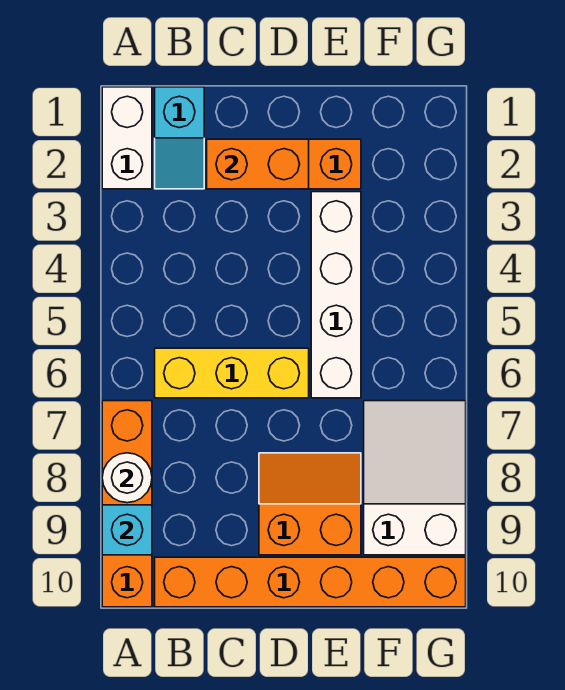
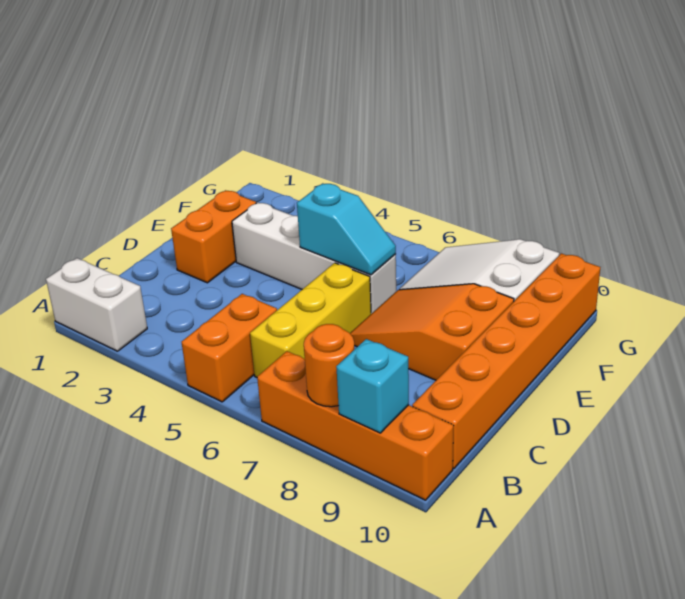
white round brick A8 level 2 -> orange round brick A8 level 2
cyan slope B1:B2 level 1 top 1 -> cyan slope E5:E6 level 2 top 5
orange brick C2:D2 level 2 -> orange brick A5:B5 level 1
orange slope D8:E9 level 1 top 9 -> orange slope D7:E9 level 1 top 9

